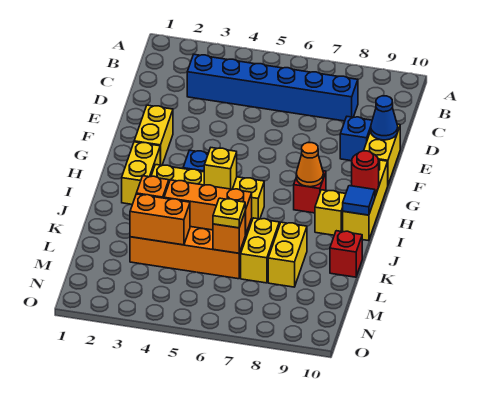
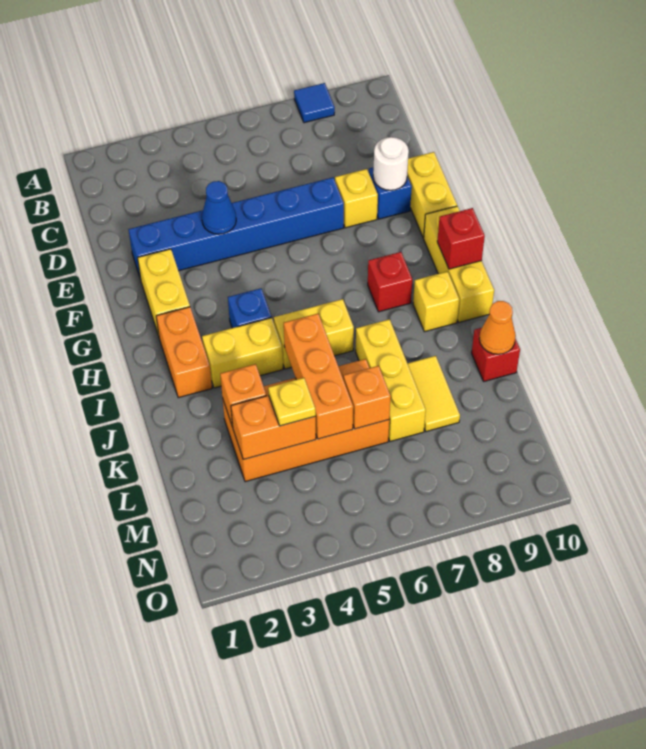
blue brick C3:C8 level 1 -> blue brick E2:E7 level 1
none -> white round brick E9 level 2
blue cone E10 level 2 -> blue cone E4 level 2
yellow brick H2:I2 level 1 -> orange brick H2:I2 level 1
orange cone H8 level 2 -> orange cone K10 level 2
red round brick H10 level 2 -> red brick H10 level 2
yellow brick I5 level 2 -> yellow brick E8 level 1
blue tile I10 level 2 -> blue tile A8 level 1
orange brick K4:K6 level 2 -> orange brick J5:L5 level 2
yellow brick K7:L7 level 1 -> yellow brick J7:L7 level 1
yellow brick K8:L8 level 1 -> yellow tile K8:L8 level 1
yellow plate L6 level 3 -> yellow plate L4 level 3

